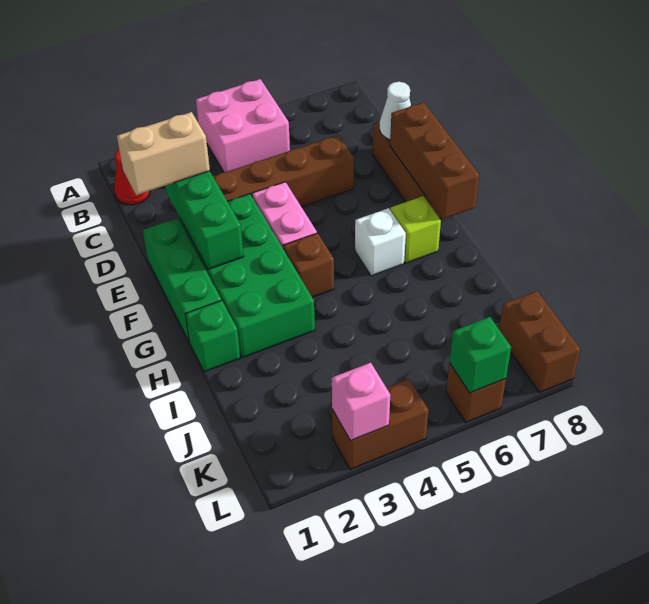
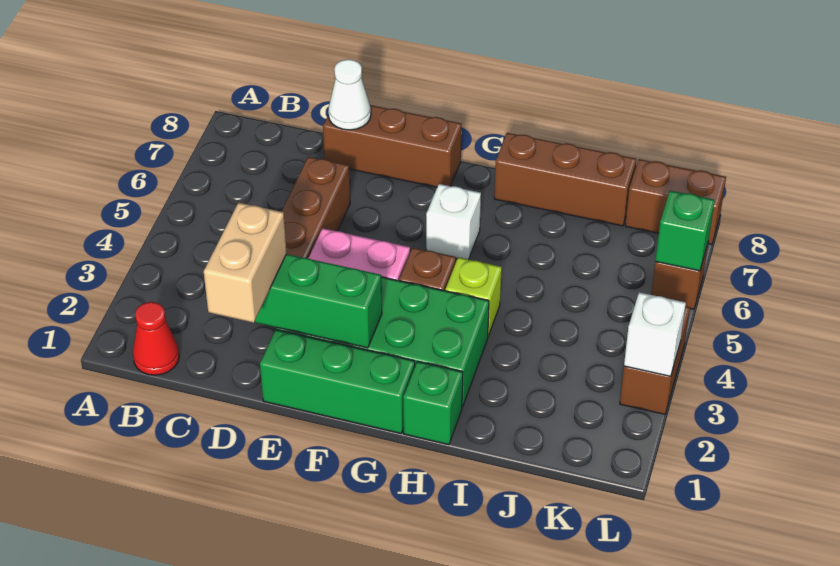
pink brick A4:B5 level 1 -> none
brown brick E8:G8 level 2 -> brown brick H8:J8 level 1
lime brick G7 level 1 -> lime brick H4 level 1
pink brick L3 level 2 -> white brick L3 level 2

